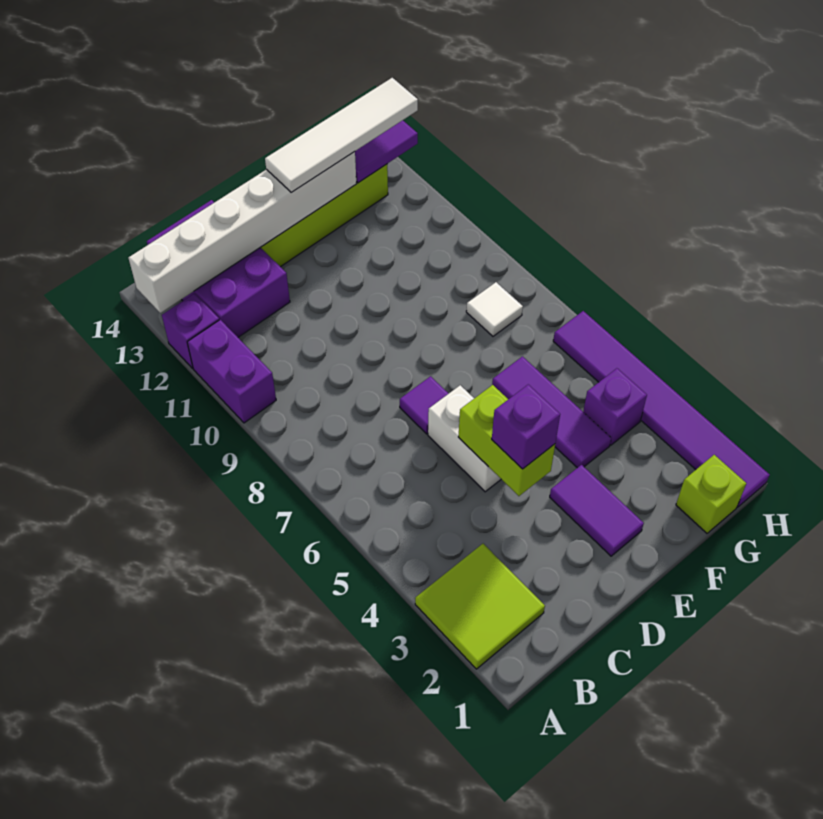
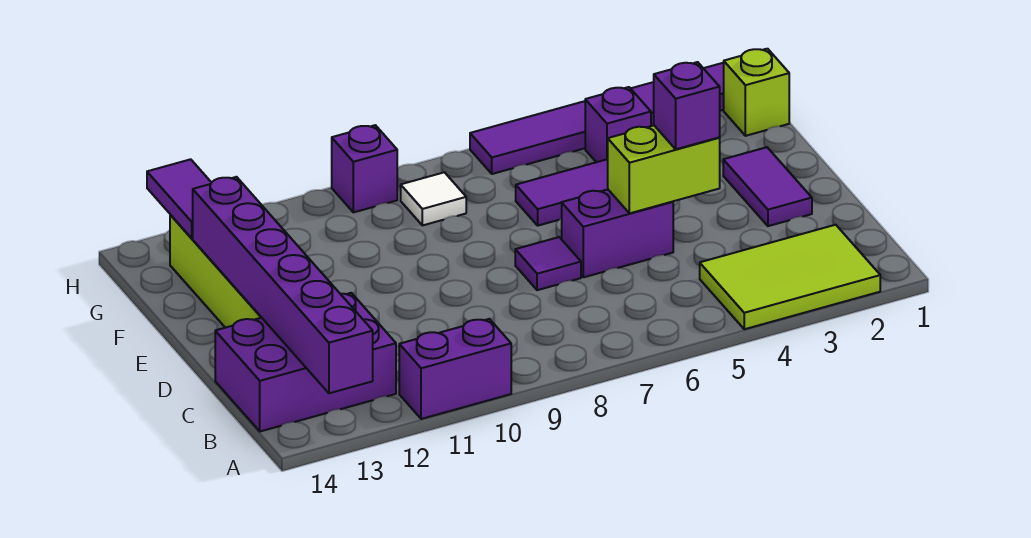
lime tile A2:B3 level 1 -> lime tile A2:B4 level 1
purple brick A12 level 1 -> purple brick H9 level 1
white brick A13:F13 level 2 -> purple brick A13:F13 level 2
white brick D5:D6 level 1 -> purple brick D5:D6 level 1
purple tile E2:E3 level 1 -> purple tile D2:E2 level 1
white tile E13:H13 level 3 -> none

